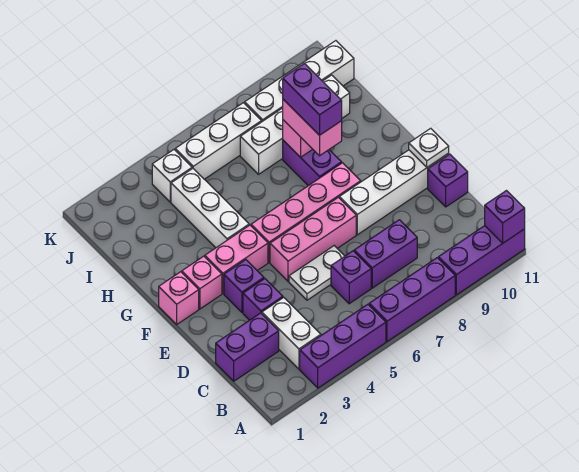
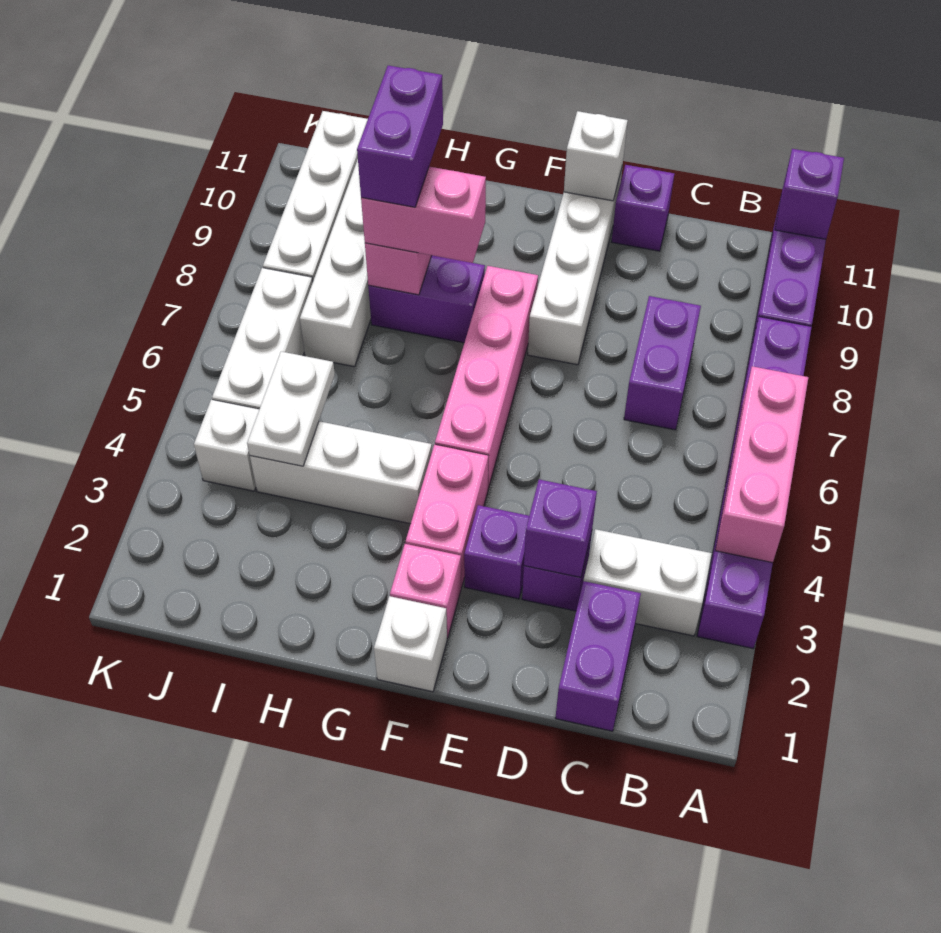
purple brick C6 level 1 -> purple brick D3 level 2
white plate D5:D6 level 1 -> white plate I4:I5 level 2
pink brick E5:E7 level 1 -> pink brick A4:A6 level 2
white plate E11 level 2 -> white brick E11 level 2
pink brick F1 level 1 -> white brick F1 level 1
purple brick G8:H8 level 4 -> purple brick H8:H9 level 4

